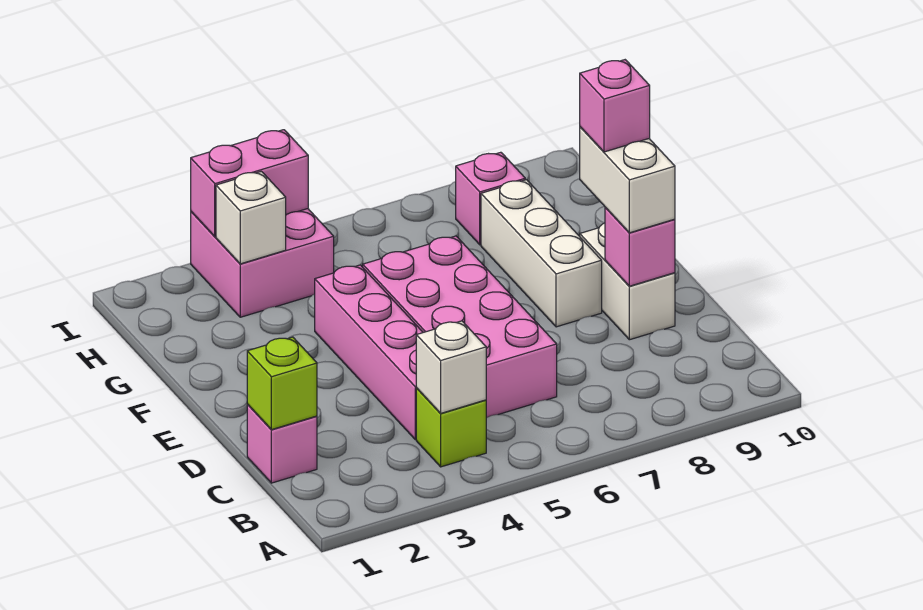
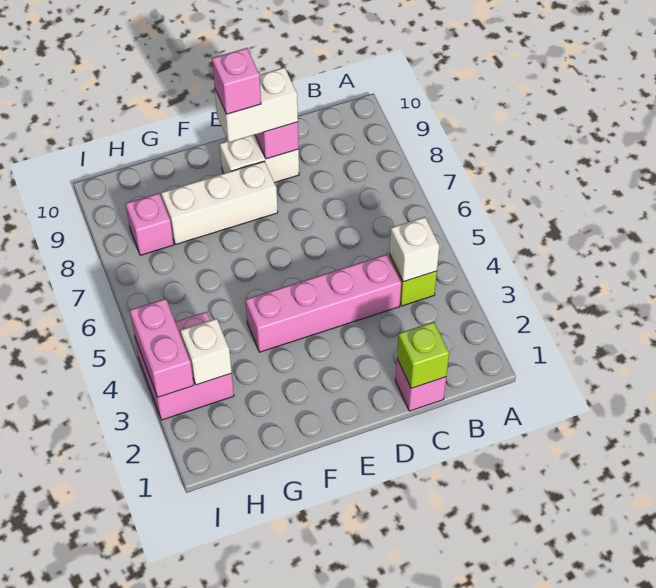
pink brick C5:F6 level 1 -> none

